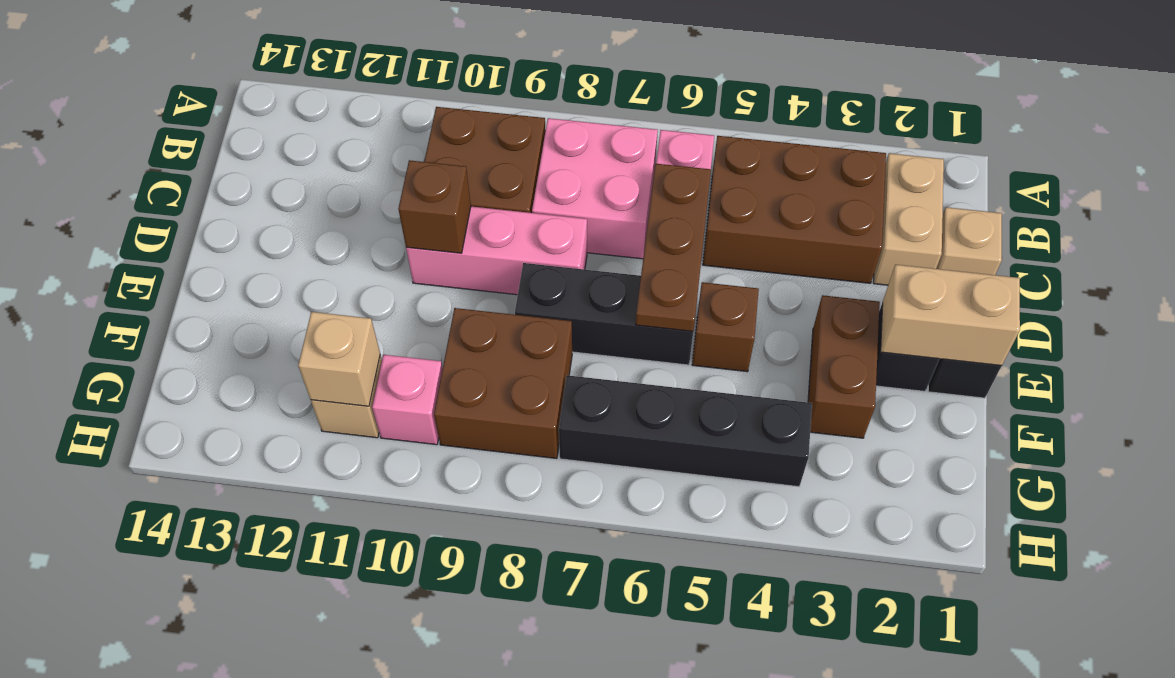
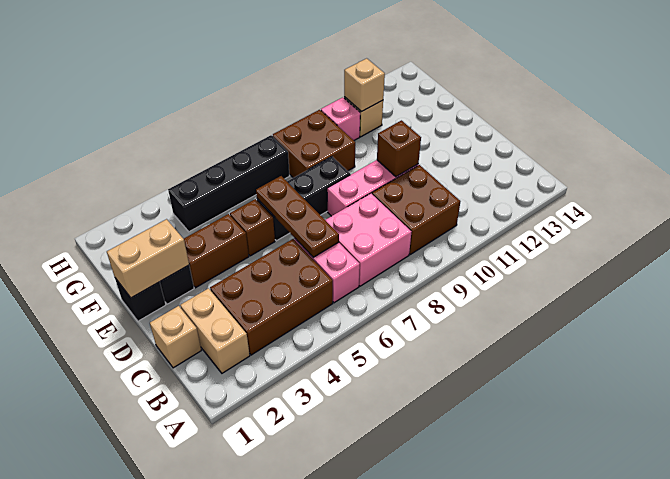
brown brick E3:F3 level 1 -> brown brick E3:E4 level 1

